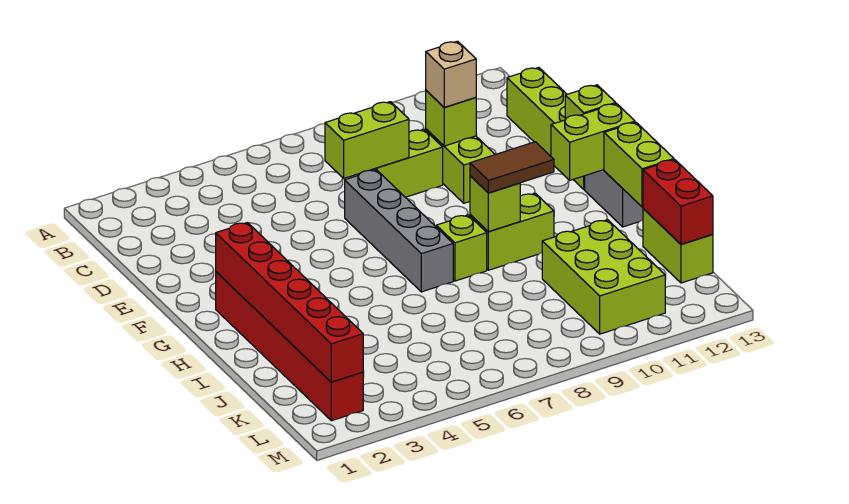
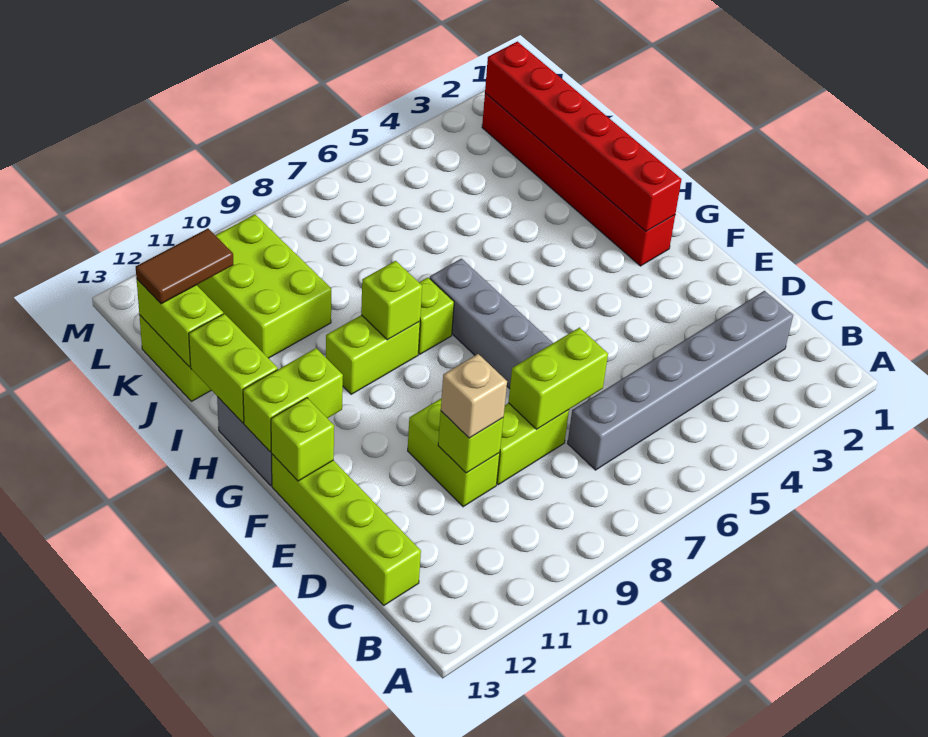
none -> grey brick C2:C7 level 1
brown tile H9:H10 level 3 -> brown tile K12:K13 level 3
red brick J13:K13 level 2 -> lime brick J13:K13 level 2

